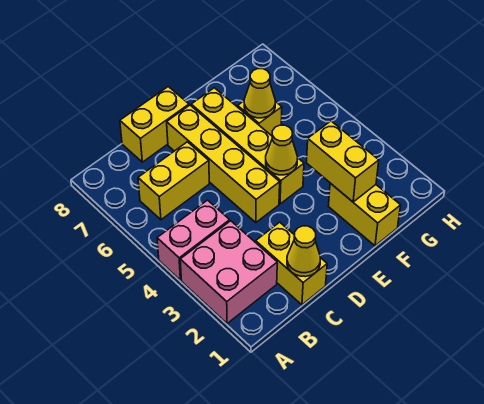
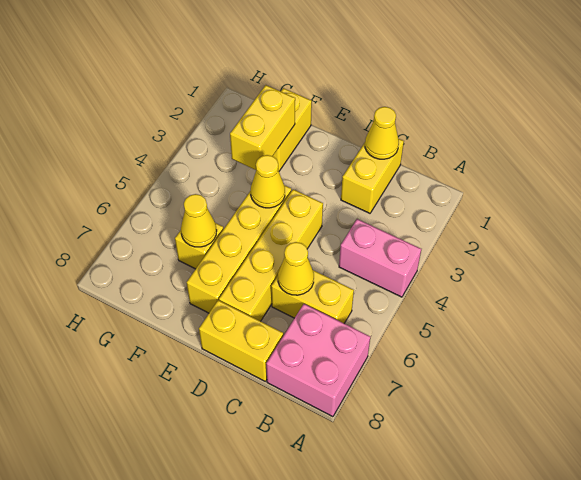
pink brick A2:B3 level 1 -> pink brick A7:B8 level 1
none -> yellow cone C6 level 2

